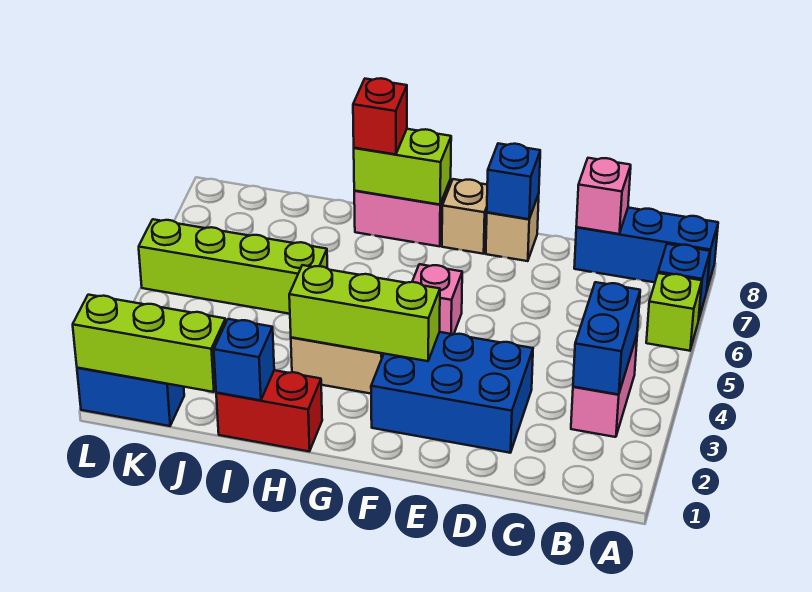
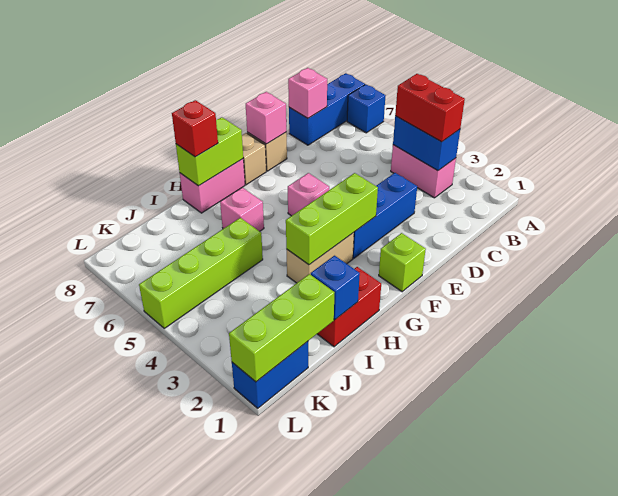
lime brick A6 level 1 -> lime brick F1 level 1
none -> red brick B3:B4 level 3
blue brick D2:F3 level 1 -> blue brick D3:F3 level 1
blue brick E8 level 2 -> pink brick E8 level 2
none -> pink brick H6 level 1

